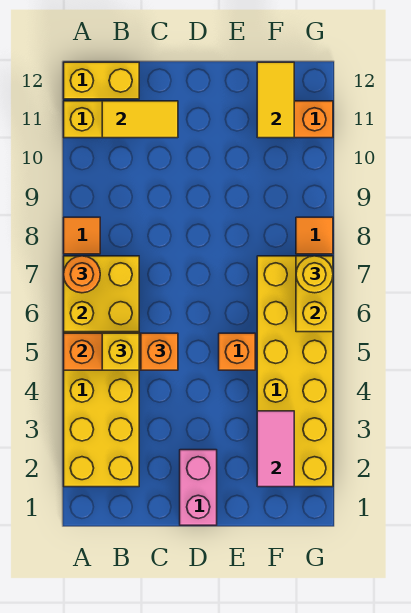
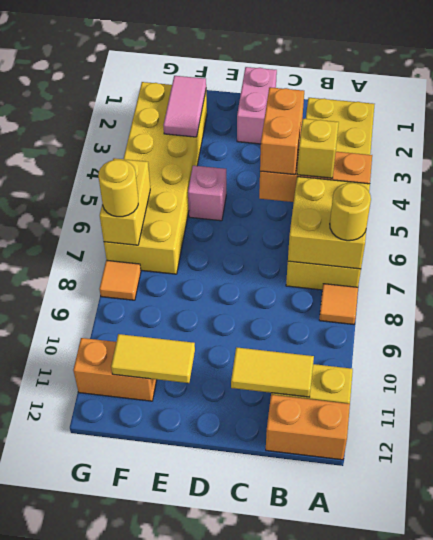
orange round brick A7 level 3 -> yellow round brick A7 level 3
yellow brick A12:B12 level 1 -> orange brick A12:B12 level 1
orange brick C5 level 3 -> orange brick C4:C5 level 3
orange brick E5 level 1 -> pink brick E5 level 1
yellow tile F11:F12 level 2 -> yellow tile E11:F11 level 2

